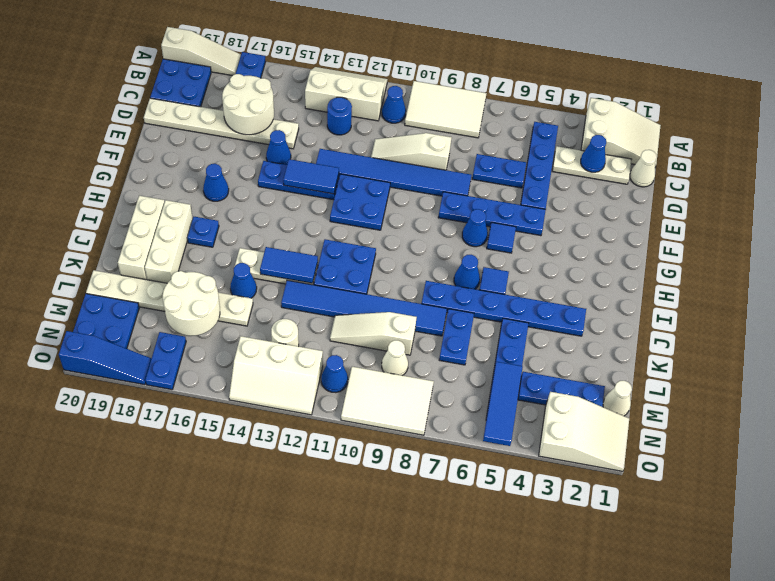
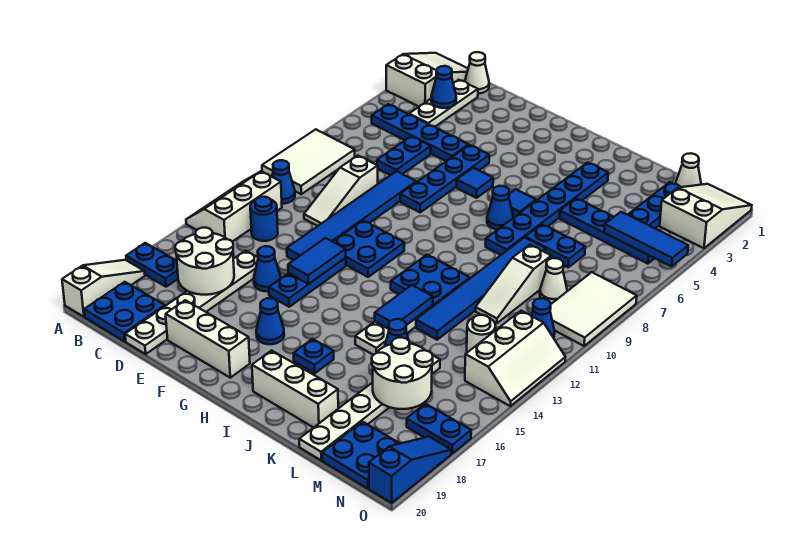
blue cone G7 level 1 -> none
white brick I18:K18 level 1 -> white brick E19:G19 level 1

